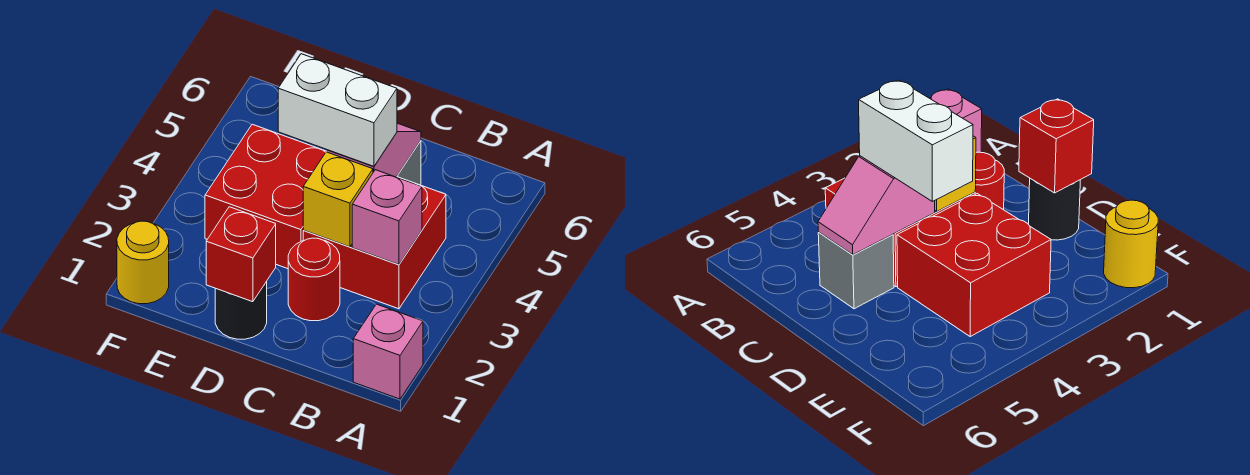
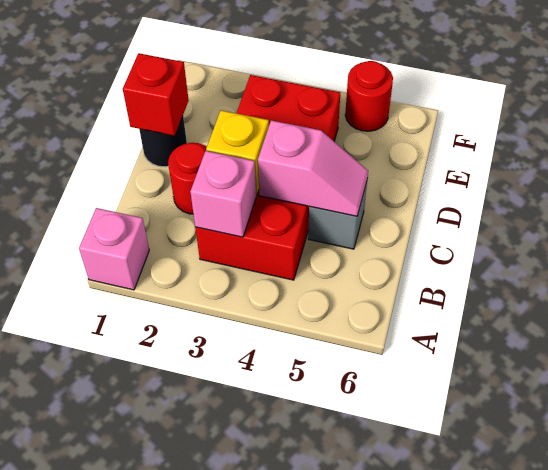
white brick C4:D4 level 3 -> none
yellow round brick F1 level 1 -> none
none -> red round brick F5 level 1

